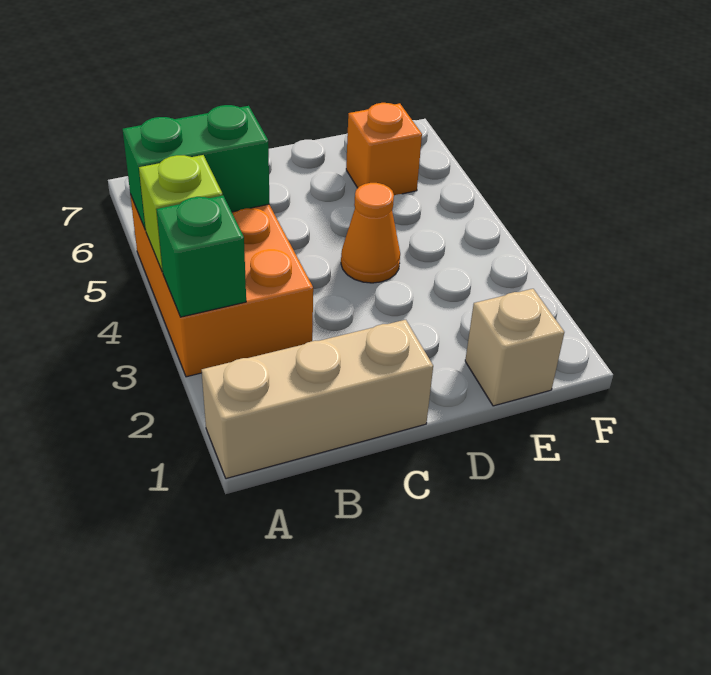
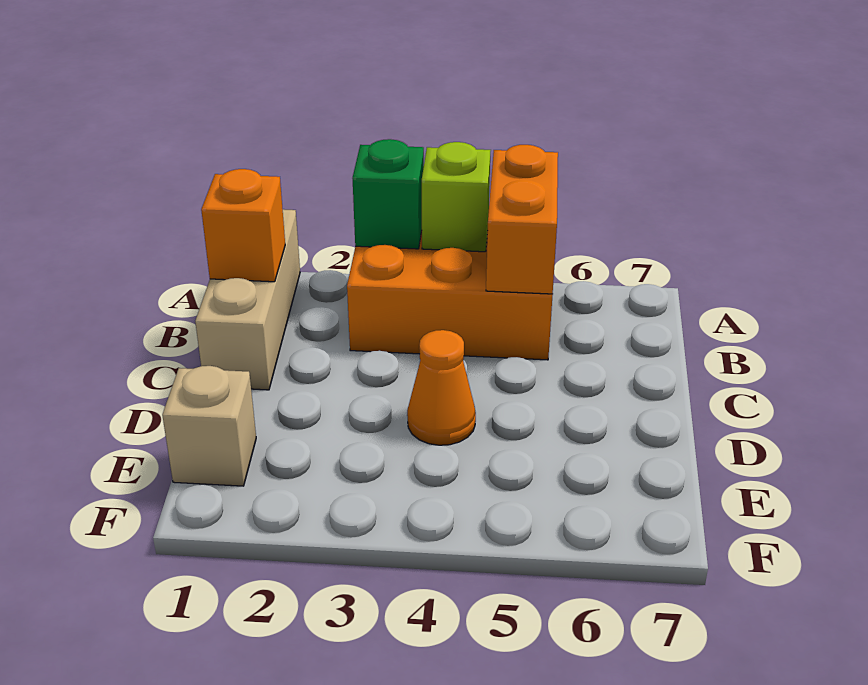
green brick A5:B5 level 2 -> orange brick A5:B5 level 2
orange brick E6 level 1 -> orange brick B1 level 2

